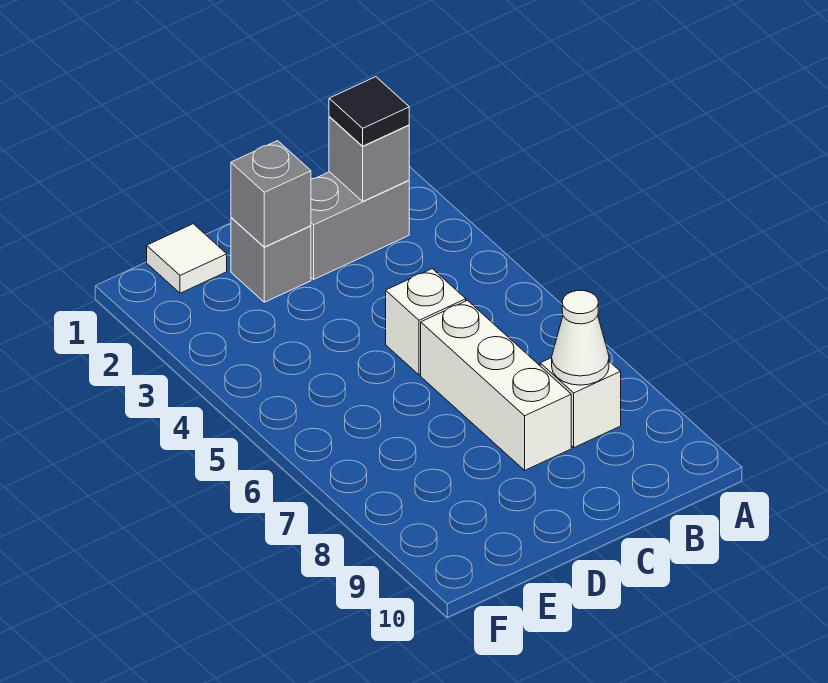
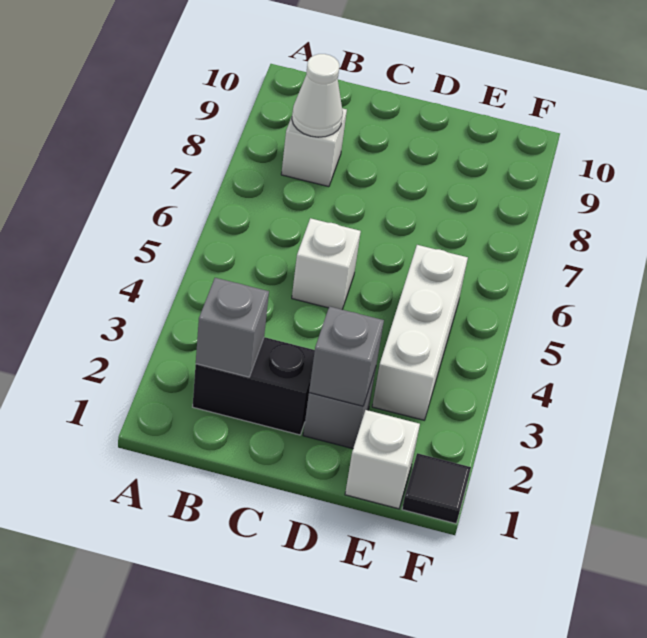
grey brick B2:C2 level 1 -> black brick B2:C2 level 1
black tile B2 level 3 -> black tile F1 level 1
white brick C6:C8 level 1 -> white brick E3:E5 level 1
white tile E1 level 1 -> white brick E1 level 1

